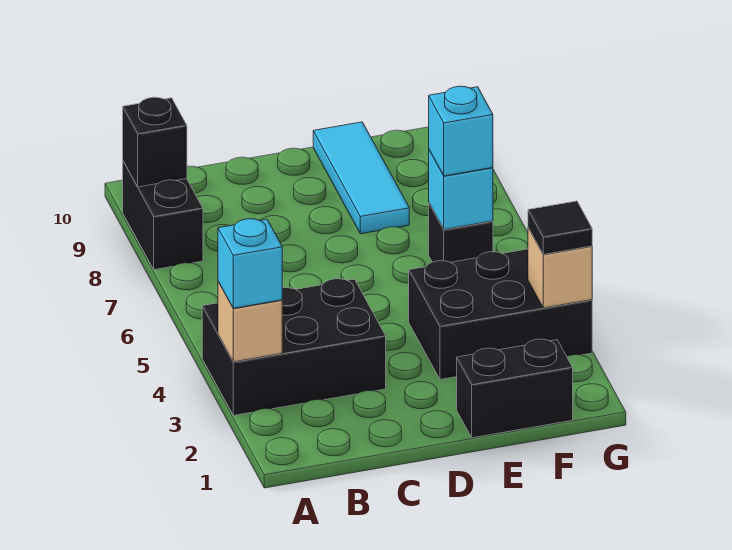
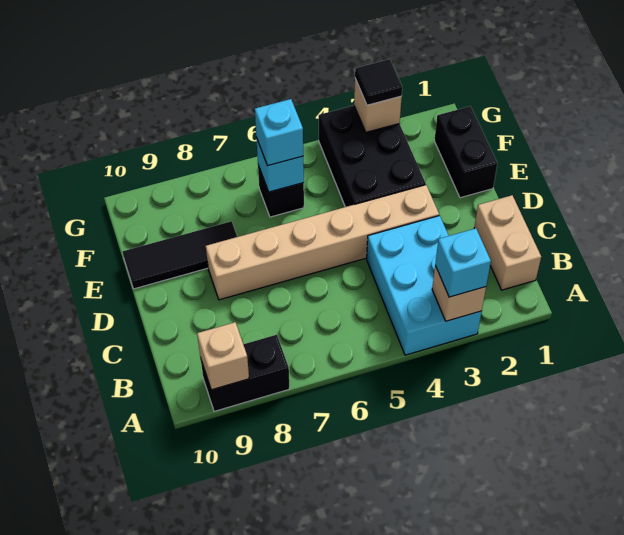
black brick A3:C4 level 1 -> cyan brick A3:C4 level 1
black brick A9 level 2 -> tan brick A9 level 2
none -> tan brick B1:C1 level 1
none -> tan brick D3:D8 level 1
cyan tile E8:E10 level 1 -> black tile E8:E10 level 1

